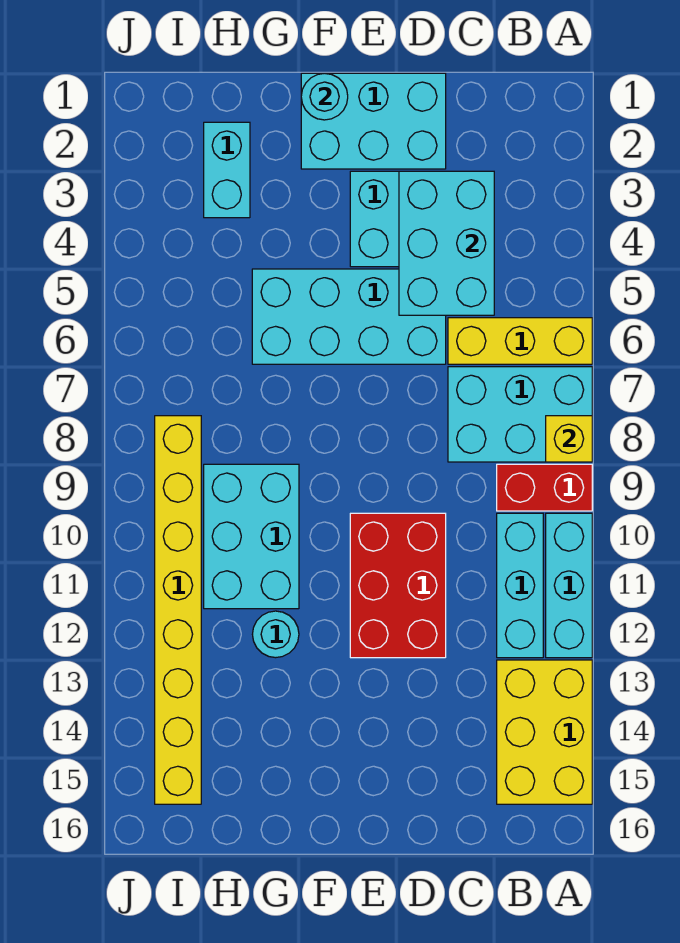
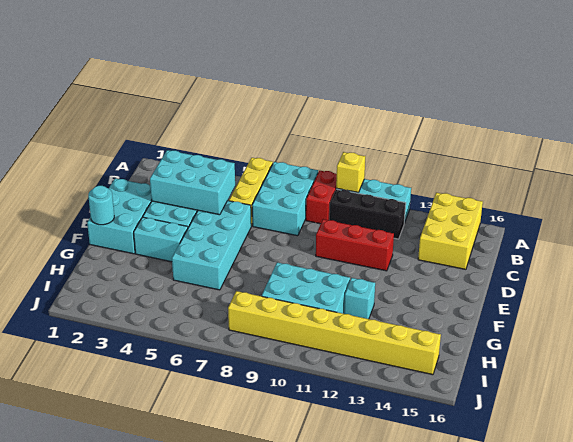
yellow brick A8 level 2 -> yellow brick A10 level 2
yellow brick A13:B15 level 1 -> yellow brick A14:C15 level 1
cyan brick B10:B12 level 1 -> black brick B10:B12 level 1
red brick D10:E12 level 1 -> red brick D10:D12 level 1
cyan round brick G12 level 1 -> cyan brick G12 level 1
cyan brick H2:H3 level 1 -> cyan brick F3:F4 level 1

